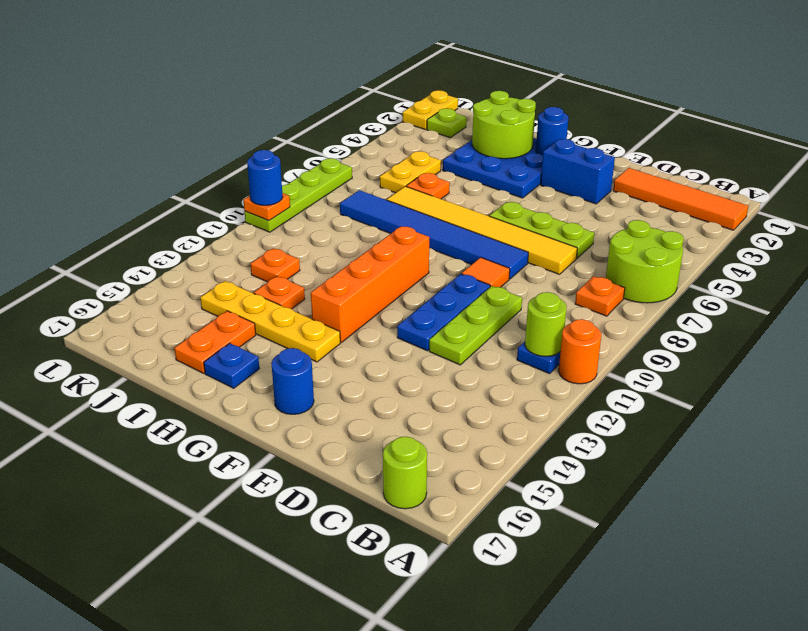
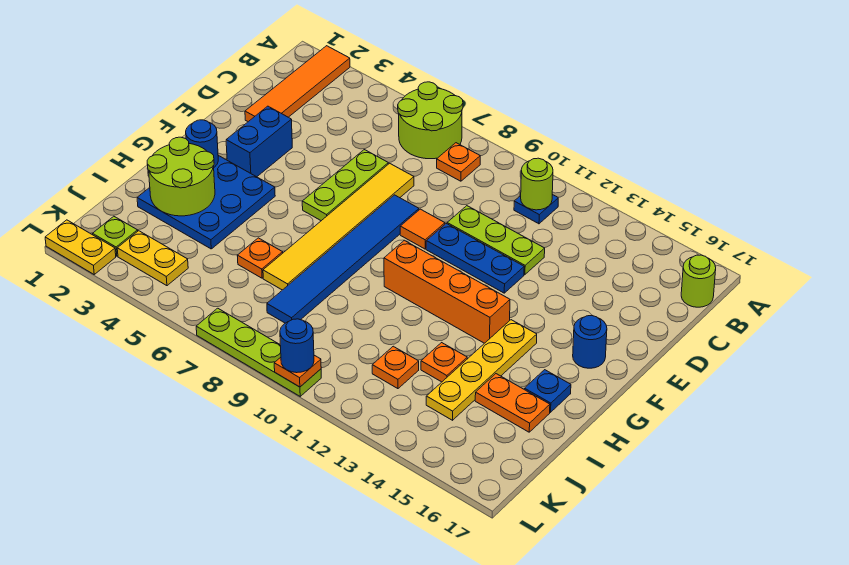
orange round brick A11 level 1 -> none
yellow plate J5:J6 level 1 -> yellow plate K3:K4 level 1

